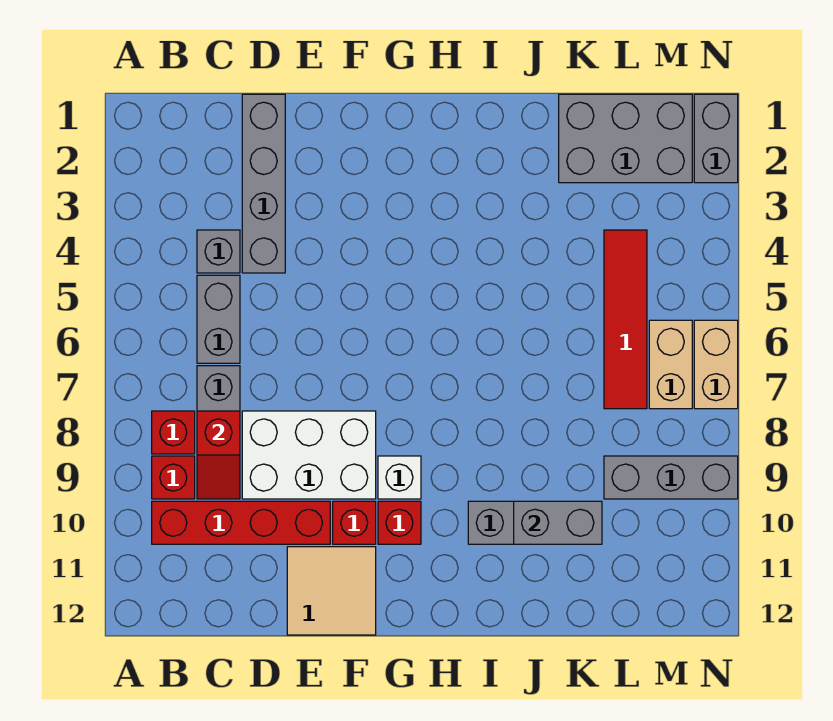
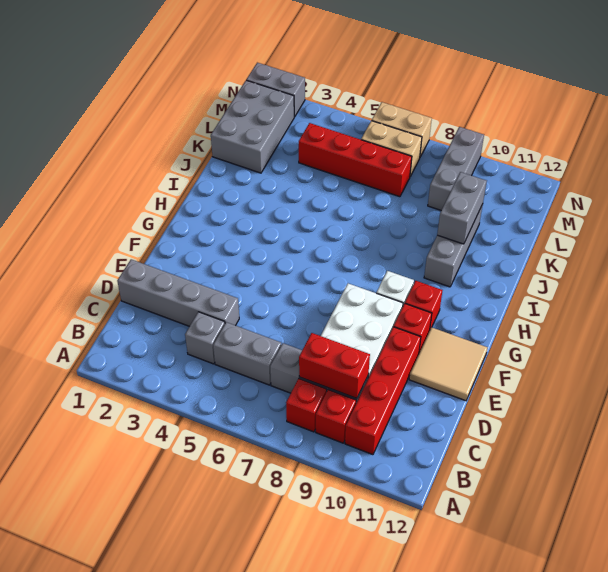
red slope C8:C9 level 2 top 8 -> red brick C8:C9 level 2
red tile L4:L7 level 1 -> red brick L4:L7 level 1

